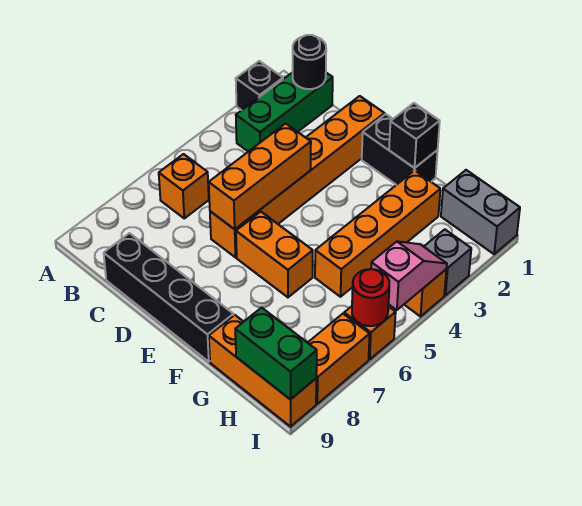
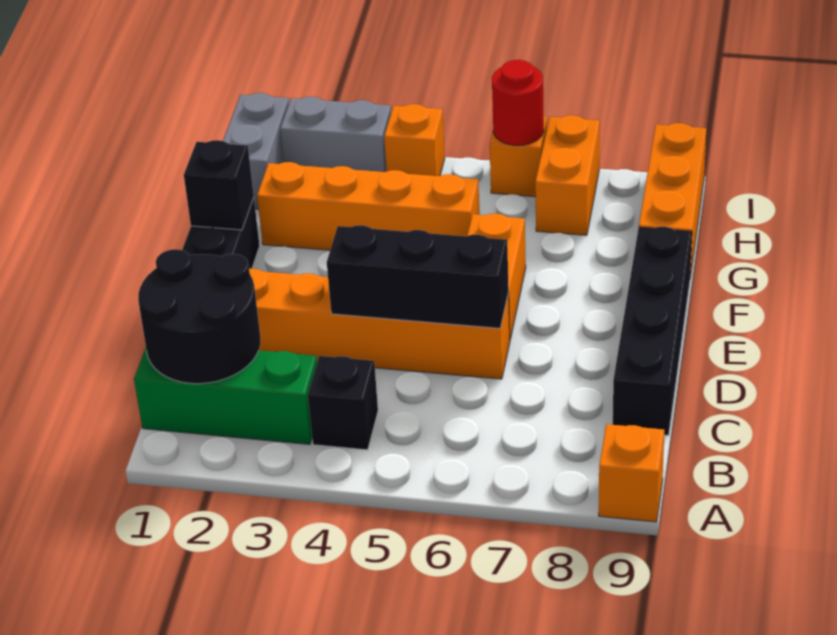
black brick A2 level 1 -> black brick B4 level 1
black round brick B1 level 2 -> black round brick B1:C2 level 2
orange brick B6 level 1 -> orange brick A9 level 1
orange brick D4:D6 level 2 -> black brick D4:D6 level 2
green brick H9:I9 level 2 -> none
grey brick I3 level 1 -> grey brick I2:I3 level 1
pink slope I4:I5 level 2 top 5 -> none
orange brick I7:I8 level 1 -> orange brick H7:I7 level 1

